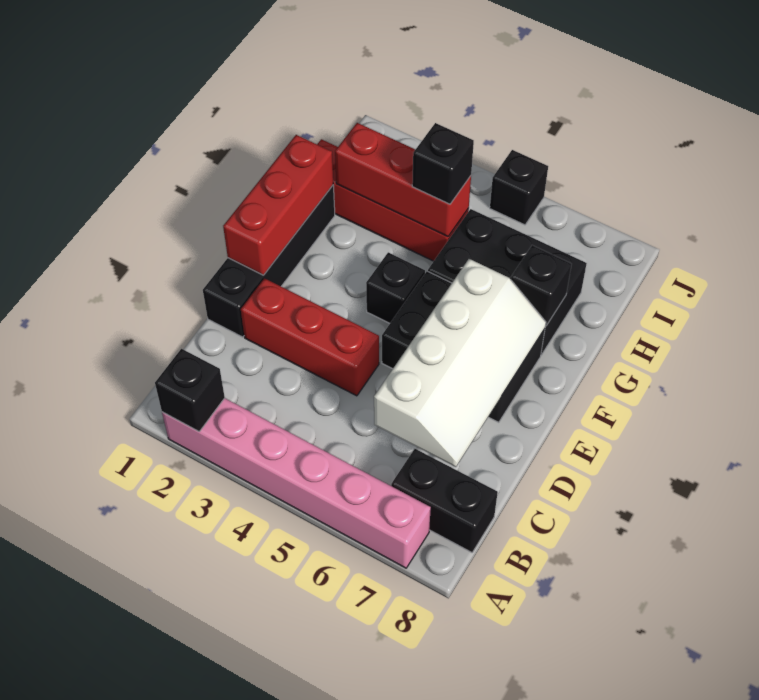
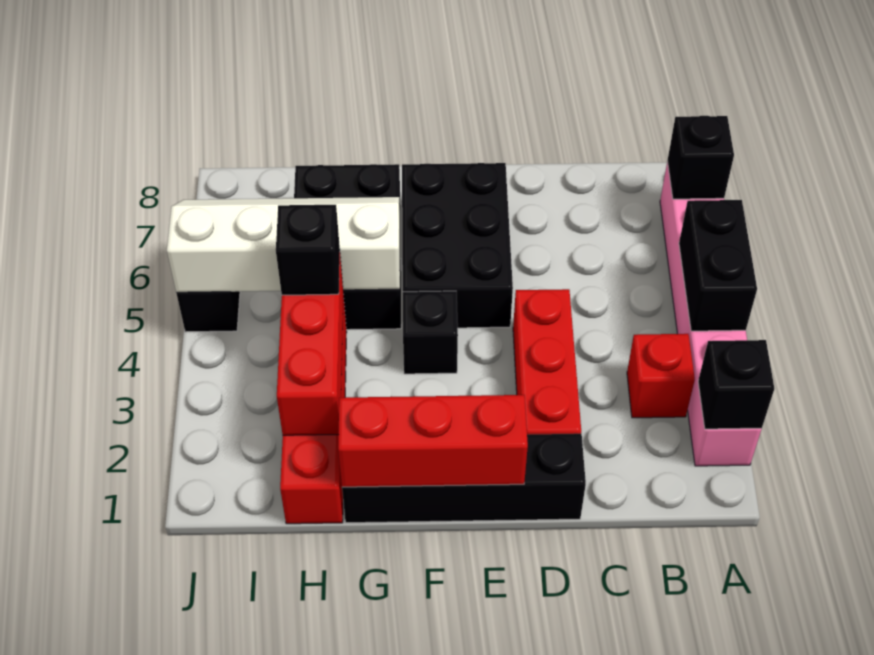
none -> red brick B3 level 1
black brick B7:B8 level 1 -> black brick A4:A5 level 2
white slope C6:F7 level 2 top 6 -> white slope G5:J6 level 2 top 5
black brick G7 level 2 -> black brick A7 level 2

